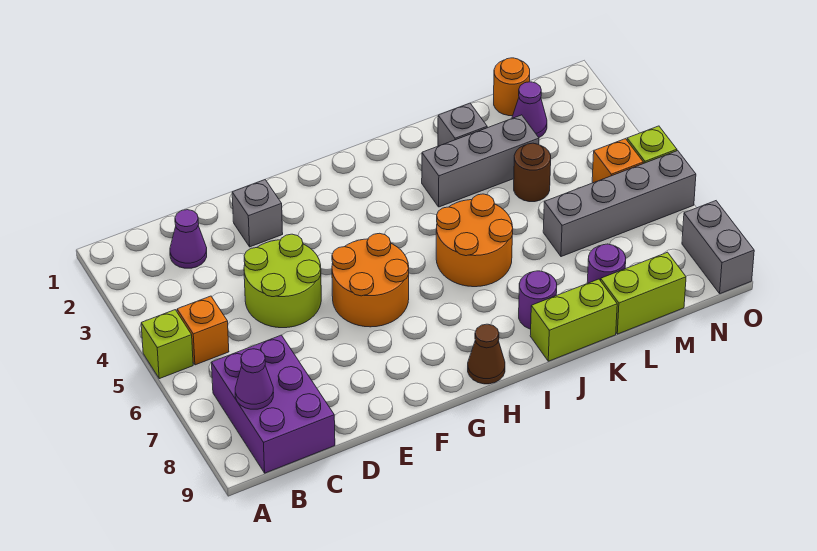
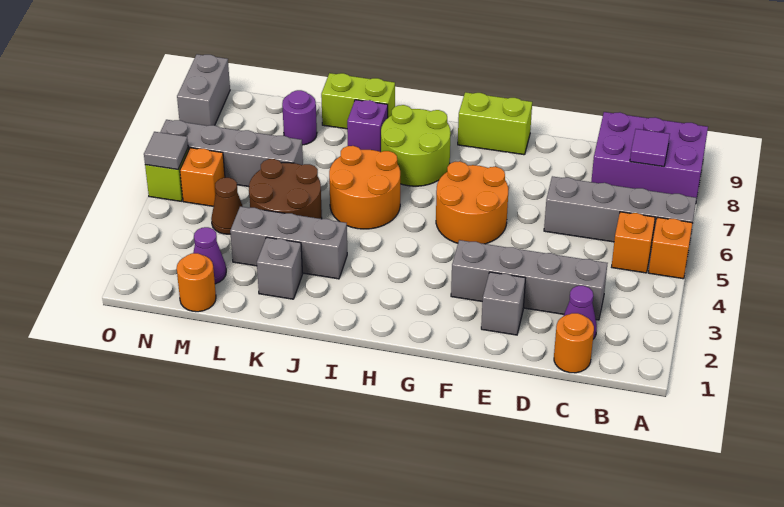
lime brick A5 level 1 -> orange brick A5 level 1
none -> grey brick A6:D6 level 1
purple brick B7:C9 level 1 -> purple brick A8:C9 level 1
purple cone B8 level 2 -> purple tile B8 level 2
none -> orange round brick C1 level 1
none -> grey brick C3:F3 level 1
lime round brick D4:E5 level 1 -> lime round brick H7:I8 level 1
brown cone H9 level 1 -> brown cone M4 level 1
purple round brick J8 level 1 -> purple brick J8 level 1
brown round brick L4 level 1 -> brown round brick K4:L5 level 1
lime brick L9:M9 level 1 -> lime brick F9:G9 level 1
none -> grey tile O5 level 2

